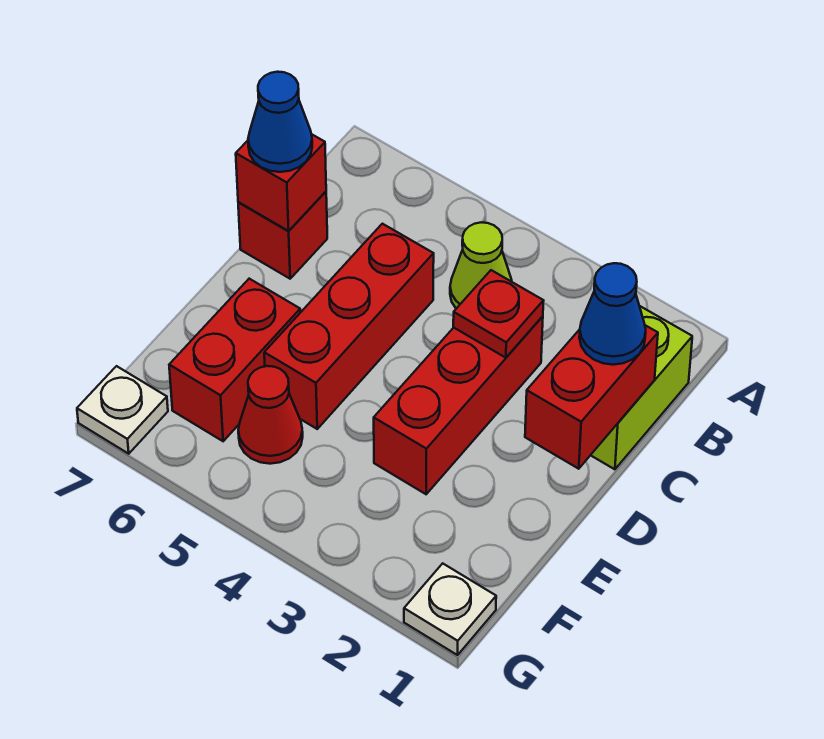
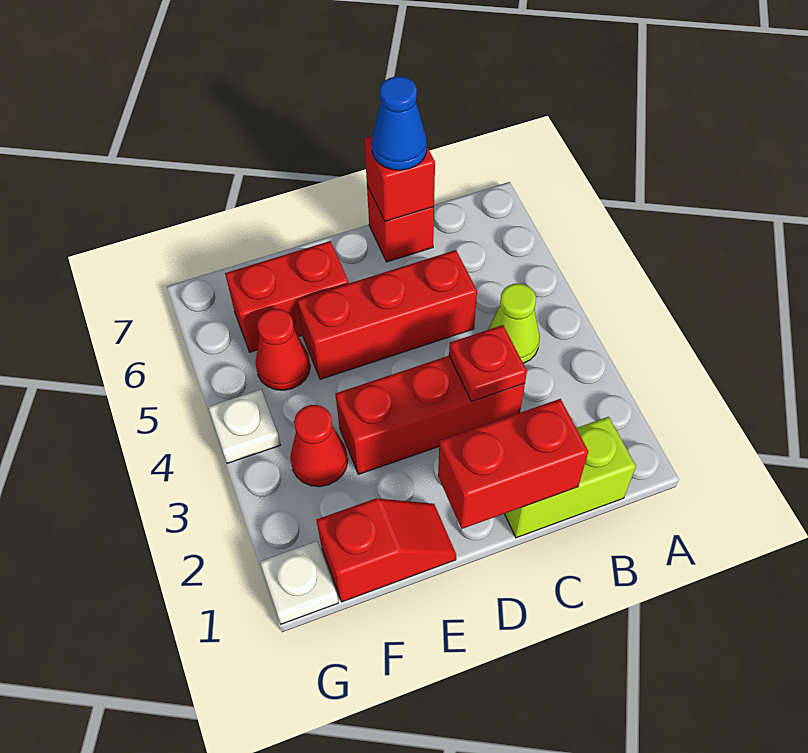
blue cone C1 level 3 -> none
none -> red slope E1:F1 level 1 top F
none -> red cone F3 level 1
white plate G7 level 1 -> white plate G4 level 1

